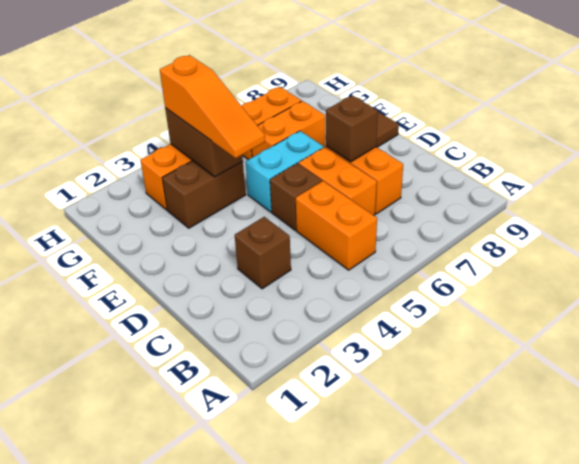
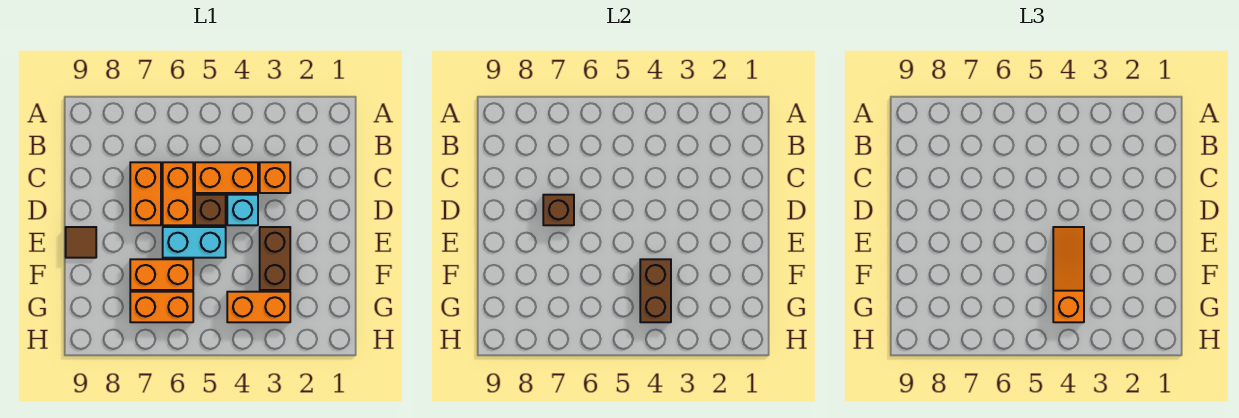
orange brick B5:C5 level 1 -> orange brick C4:C5 level 1
brown brick C3 level 1 -> orange brick C3 level 1
none -> cyan brick D4 level 1
brown brick F3:F4 level 1 -> brown brick E3:F3 level 1

